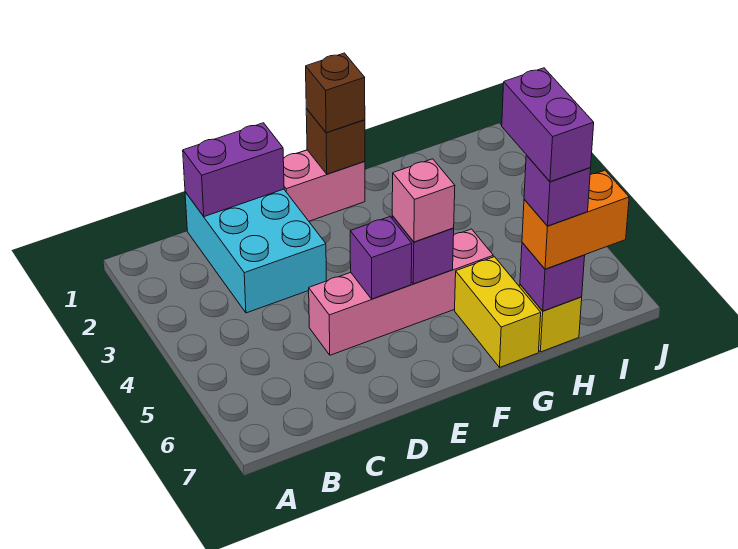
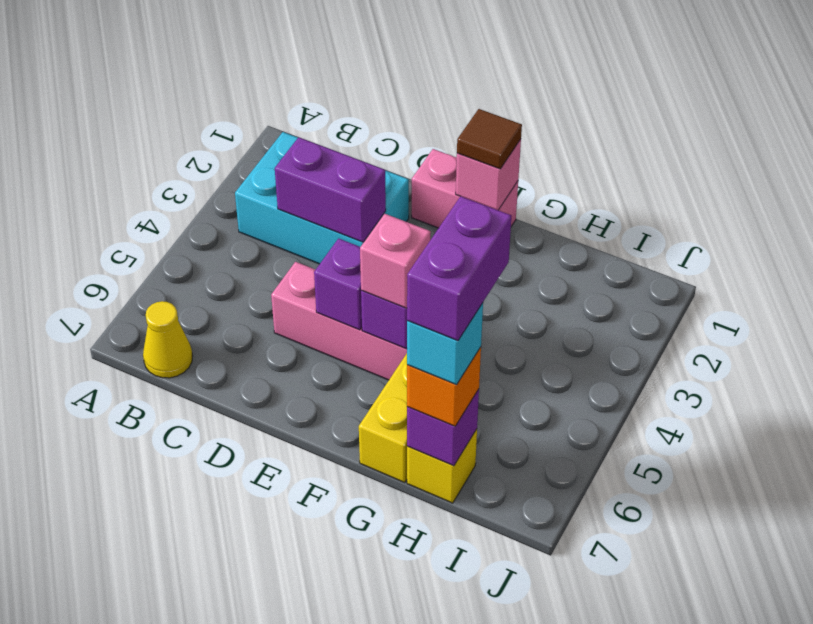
none -> yellow cone B7 level 1
cyan brick C1:D3 level 1 -> cyan brick B2:D3 level 1
purple brick C1:D1 level 2 -> purple brick C3:D3 level 2
brown brick F1 level 2 -> pink brick F1 level 2
brown brick F1 level 3 -> brown tile F1 level 3
orange brick H7:I7 level 3 -> orange brick H7 level 3
purple brick H7 level 4 -> cyan brick H7 level 4

